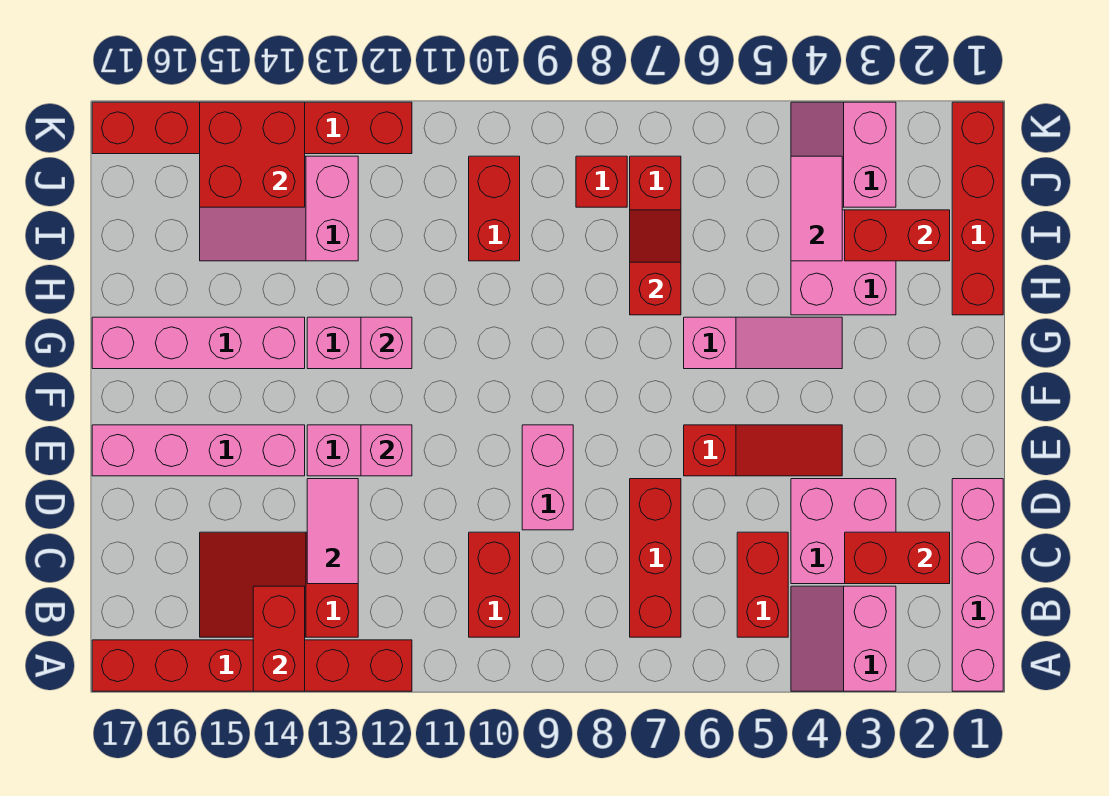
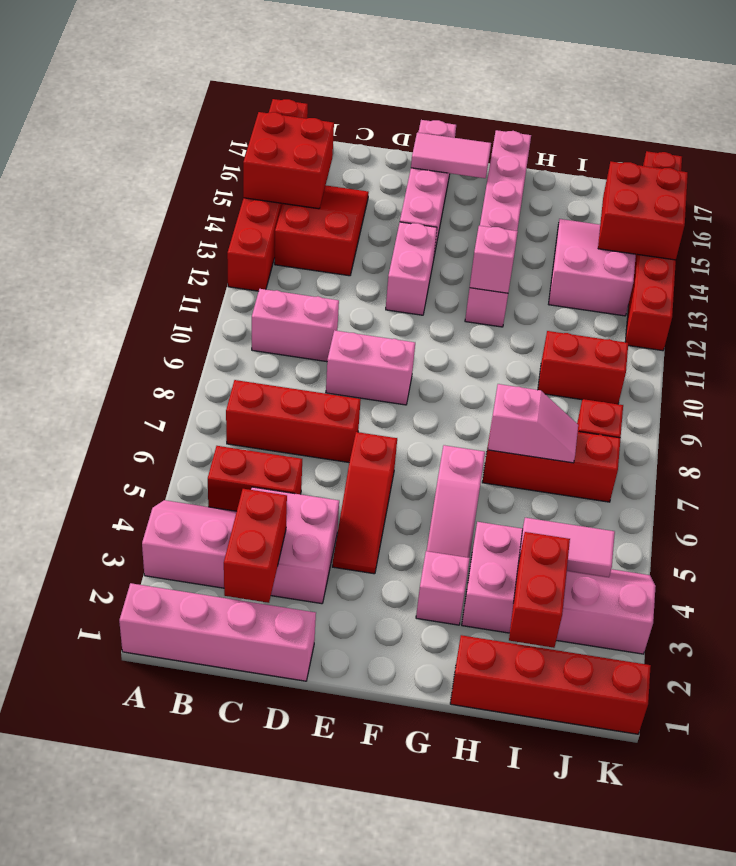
red brick A14:B14 level 2 -> red brick A14:B15 level 2
red brick B10:C10 level 1 -> pink brick B10:C10 level 1
pink tile C13:D13 level 2 -> pink tile E16:F16 level 2
pink brick E12 level 2 -> pink brick G3 level 1
red slope H7:I7 level 2 top H -> pink slope H7:I7 level 2 top H

